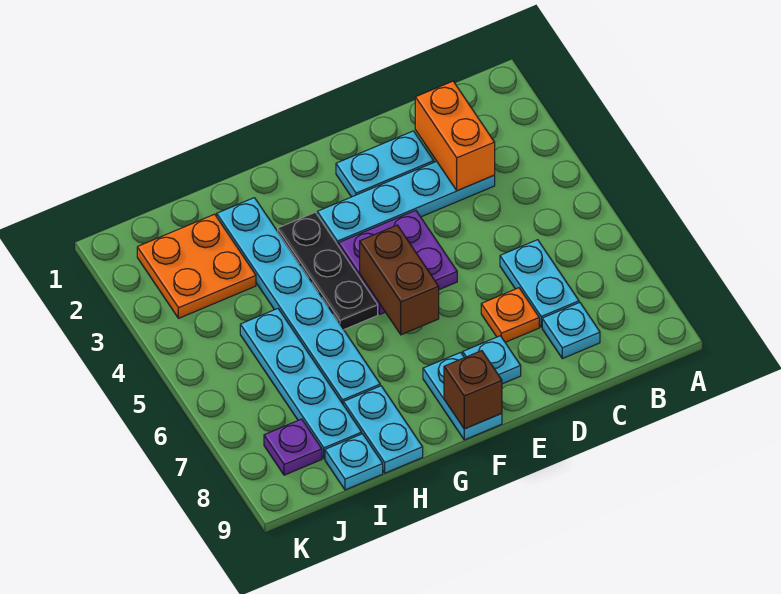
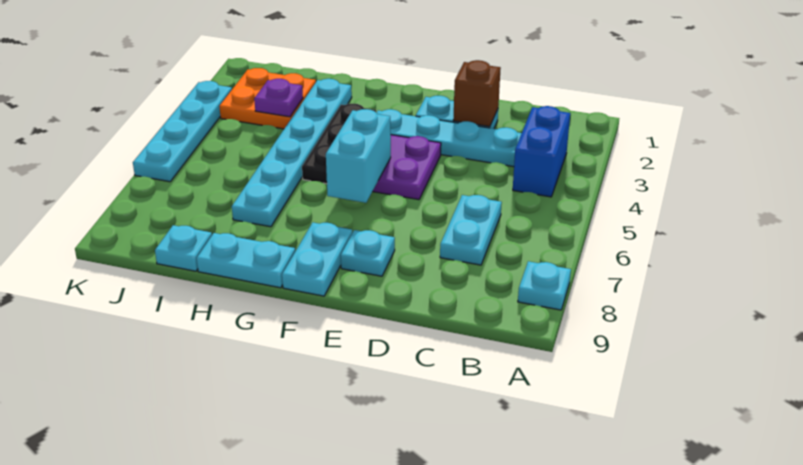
none -> blue brick B3:B4 level 1
orange brick C2:C3 level 2 -> none
cyan plate C8 level 1 -> cyan plate A8 level 1
orange plate D7 level 1 -> none
brown brick F5:F6 level 2 -> cyan brick F5:F6 level 2
brown brick F9 level 2 -> brown brick D2 level 2
cyan plate H8:H9 level 1 -> cyan plate G9:H9 level 1
cyan plate I5:I8 level 1 -> cyan plate K3:K6 level 1
purple plate J8 level 1 -> purple plate I3 level 2

